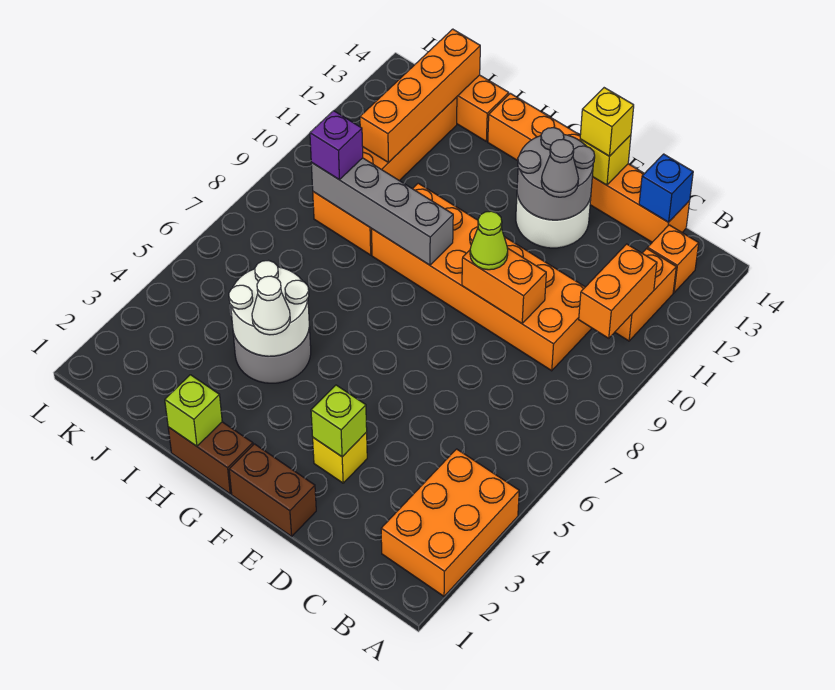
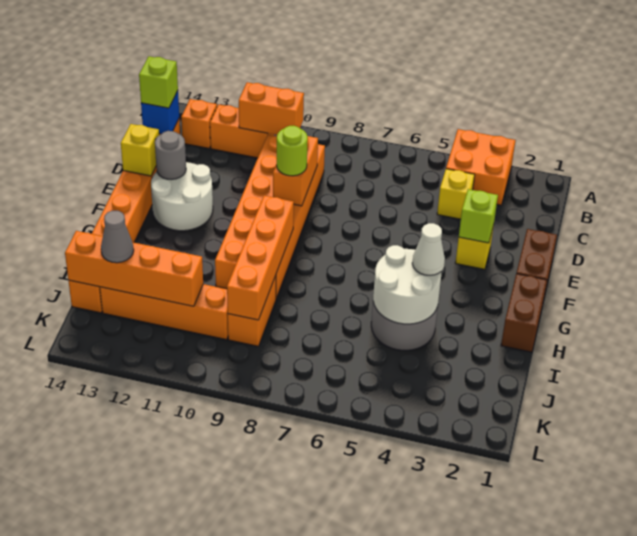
orange brick A2:B4 level 1 -> orange brick A3:B4 level 1
lime cone E9 level 3 -> lime round brick E9 level 3
grey round brick E12:F13 level 2 -> grey round brick E13 level 2
grey cone E12 level 3 -> grey cone J13 level 3
yellow brick E14 level 3 -> yellow brick C4 level 1
grey brick G9:J9 level 2 -> orange brick G9:J9 level 2
lime brick H1 level 2 -> lime brick C14 level 3
purple brick J9 level 3 -> none

